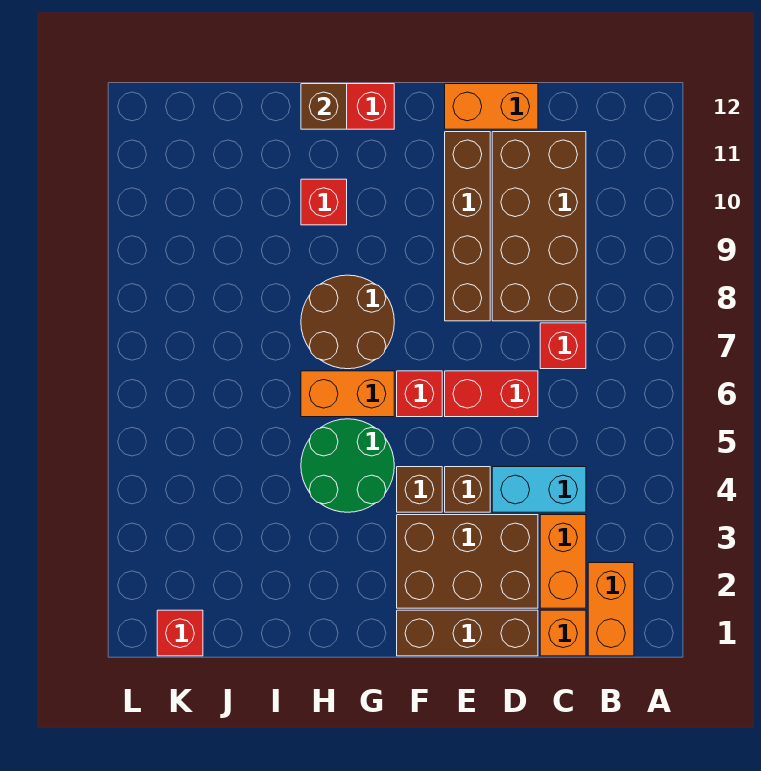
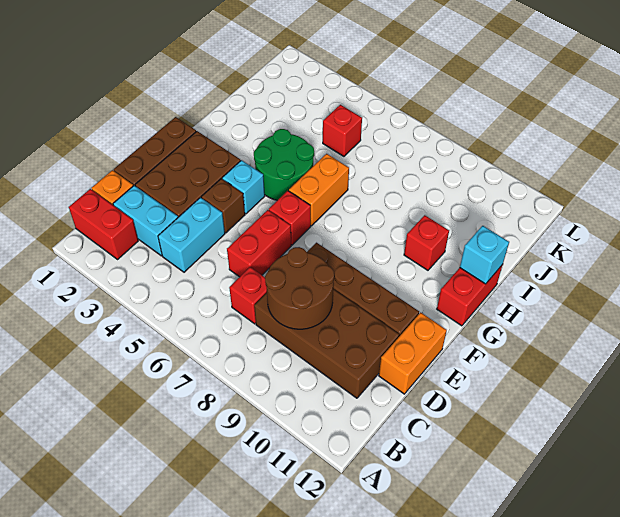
orange brick B1:B2 level 1 -> red brick B1:B2 level 1
orange brick C2:C3 level 1 -> cyan brick C2:C3 level 1
brown brick F4 level 1 -> cyan brick F4 level 1
brown round brick G7:H8 level 1 -> brown round brick C8:D9 level 2
brown brick H12 level 2 -> cyan brick H12 level 2
red brick K1 level 1 -> red brick J5 level 1

